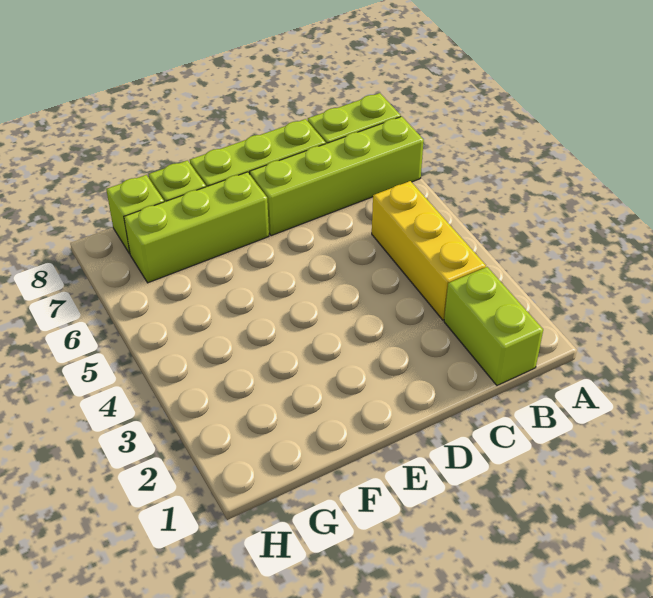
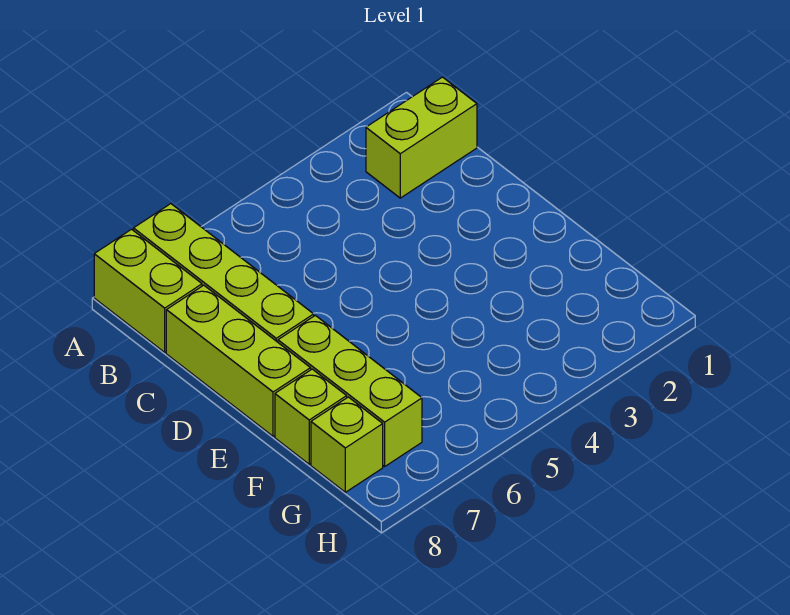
yellow brick B3:B5 level 1 -> none

